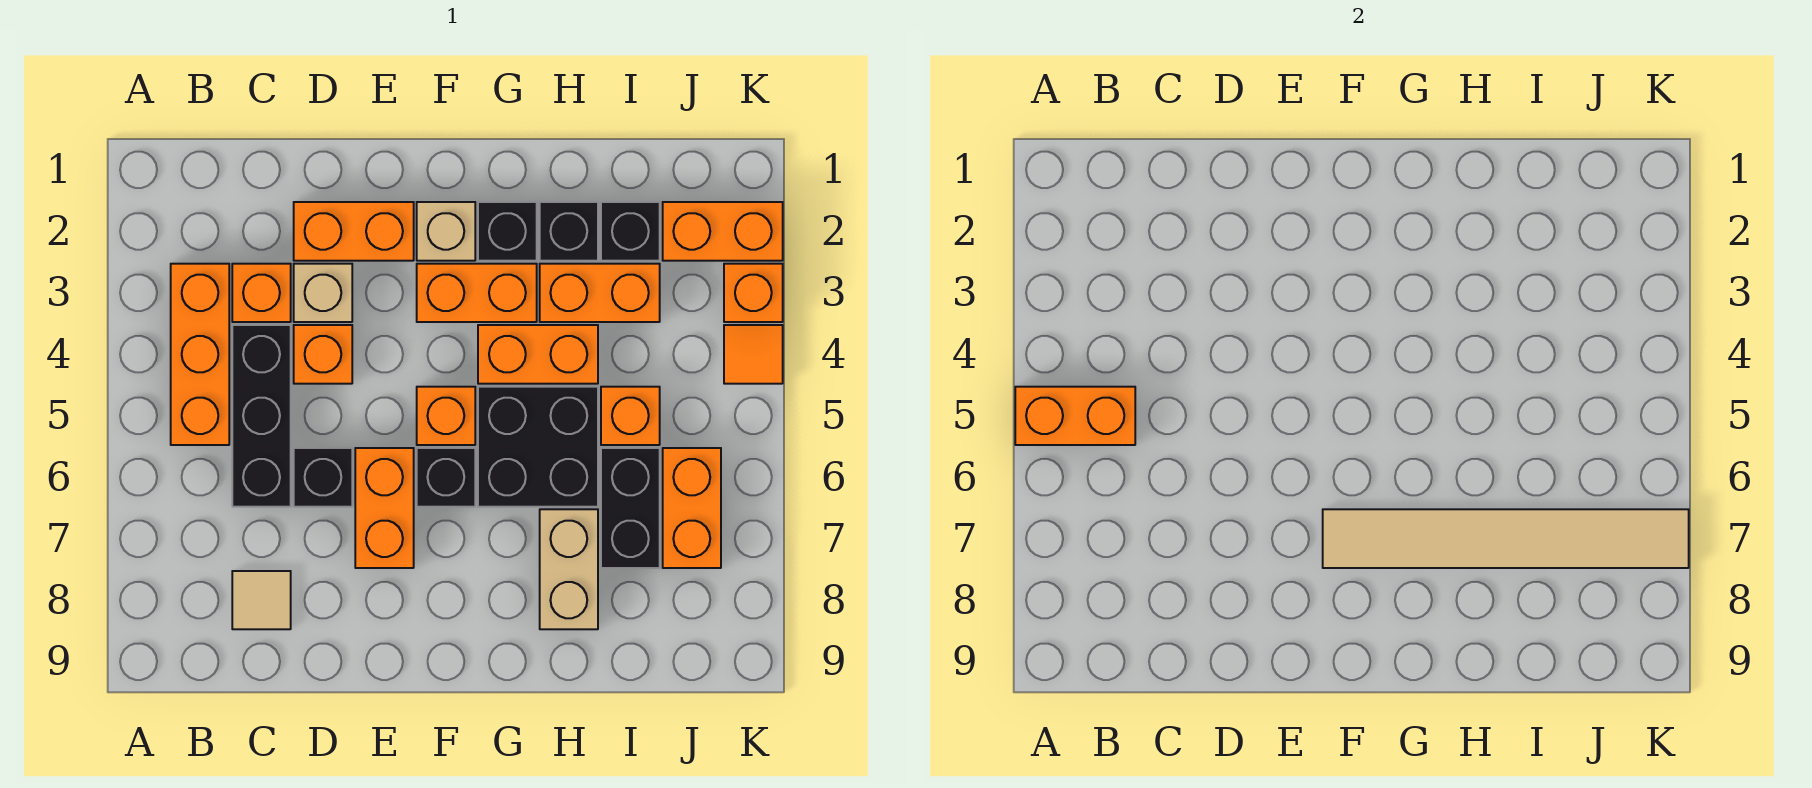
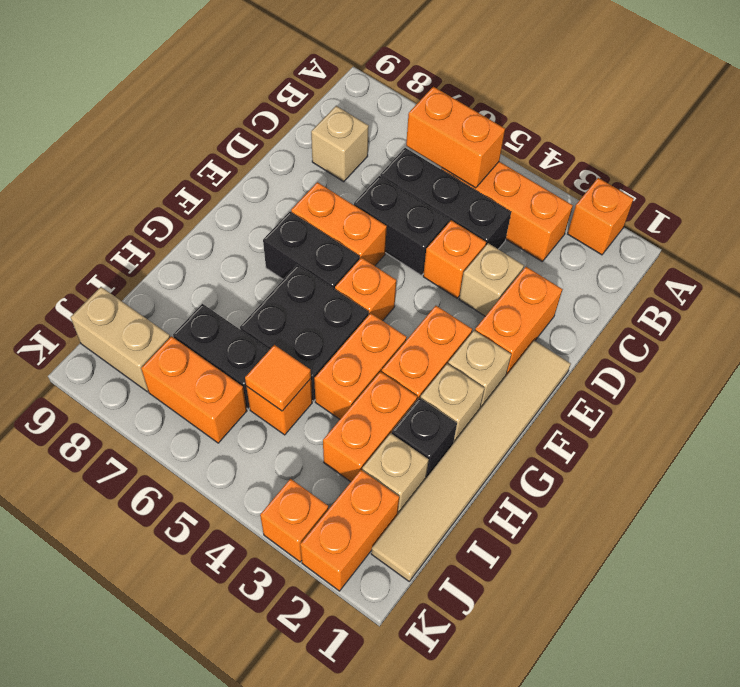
orange brick A5:B5 level 2 -> orange brick B5:B6 level 2
orange brick C3 level 1 -> orange brick A2 level 1
tan tile C8 level 1 -> tan brick C8 level 1
black brick D6 level 1 -> black brick D5:D6 level 1
black brick F6 level 1 -> black brick F6:F7 level 1
tan tile F7:K7 level 2 -> tan tile E1:J1 level 1
black brick G2 level 1 -> tan brick G2 level 1
tan brick H7:H8 level 1 -> tan brick J8:J9 level 1
black brick I2 level 1 -> tan brick I2 level 1
orange tile K4 level 1 -> orange tile I5 level 2

